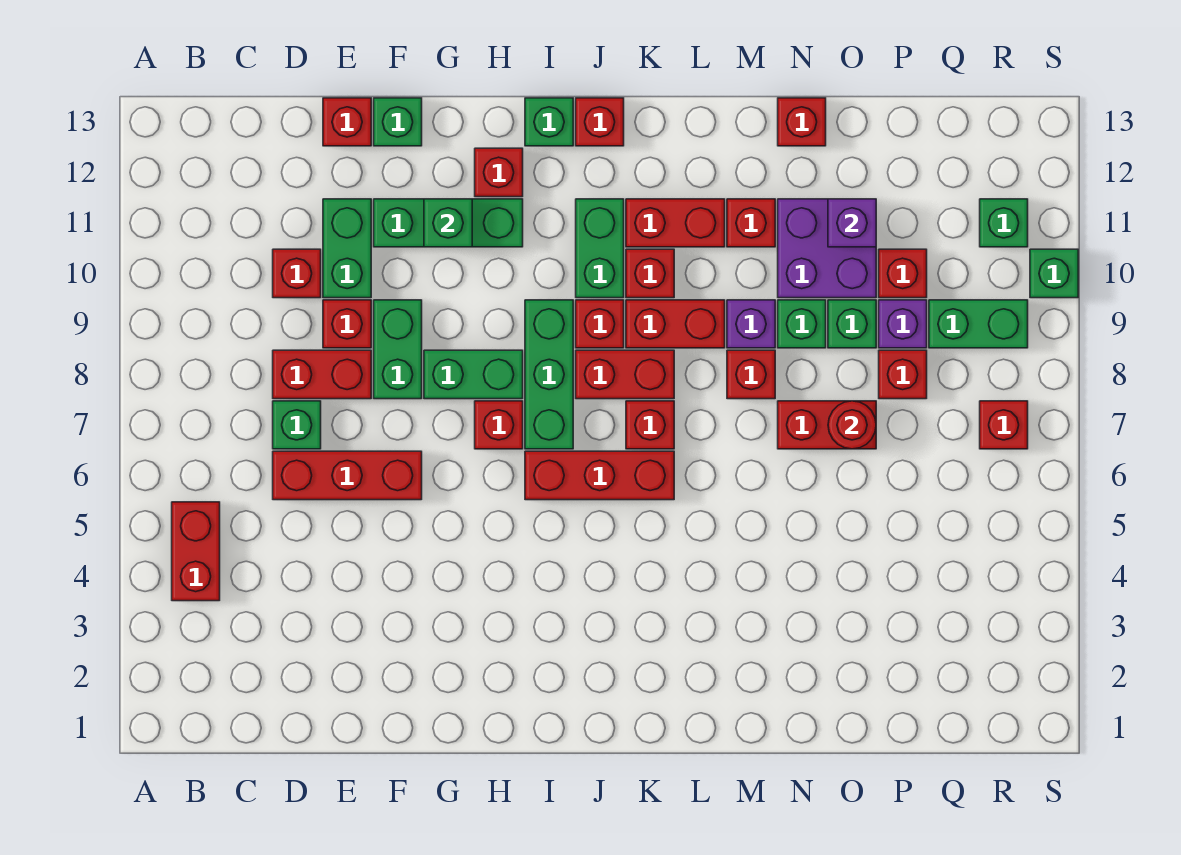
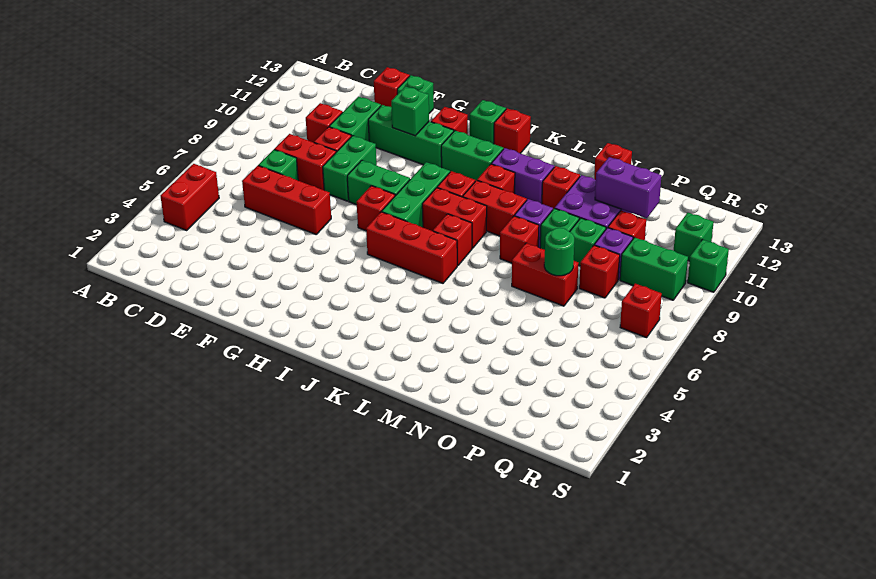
green brick J10:J11 level 1 -> green brick I11:J11 level 1
red brick K11:L11 level 1 -> purple brick K11:L11 level 1
red round brick O7 level 2 -> green round brick O7 level 2
purple brick O11 level 2 -> purple brick O11:P11 level 2

